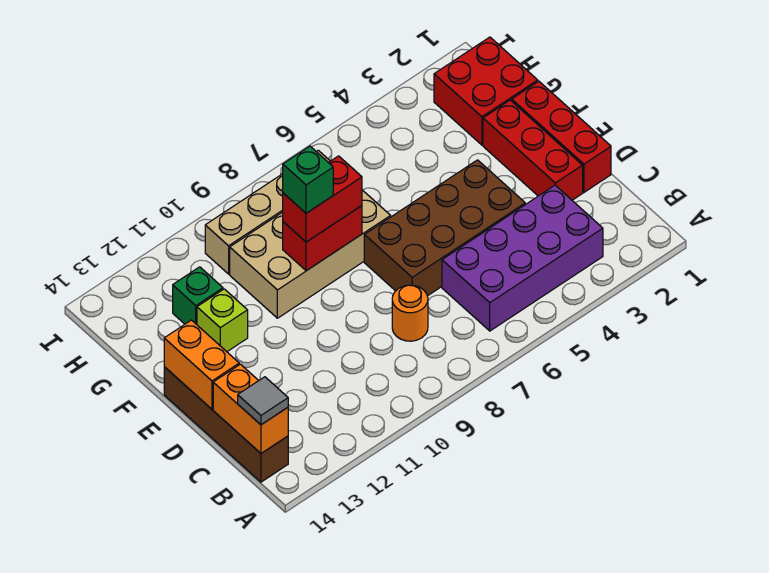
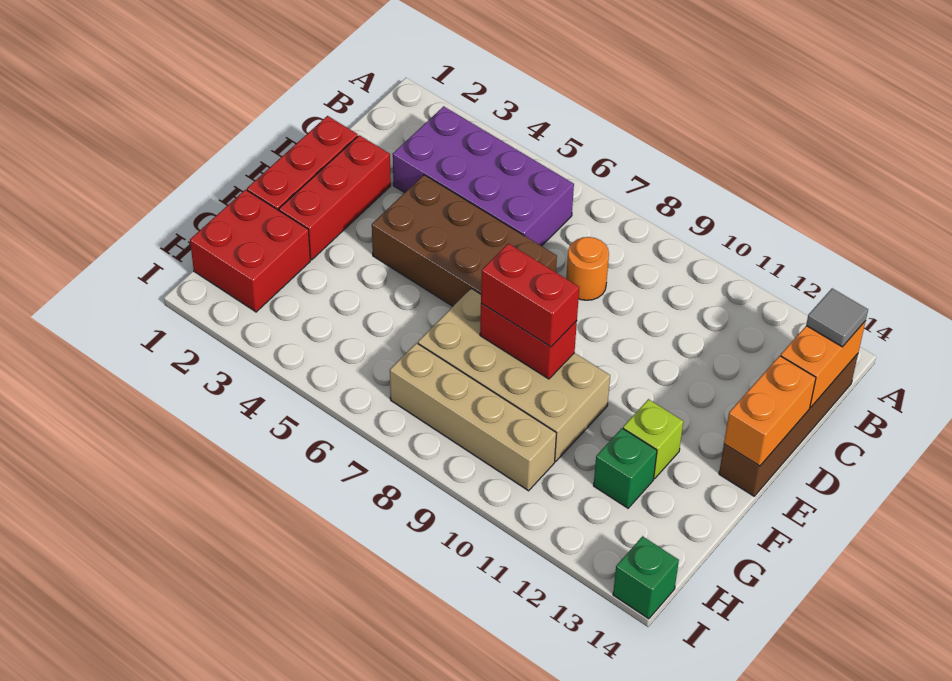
green brick F9 level 4 -> green brick I14 level 1

